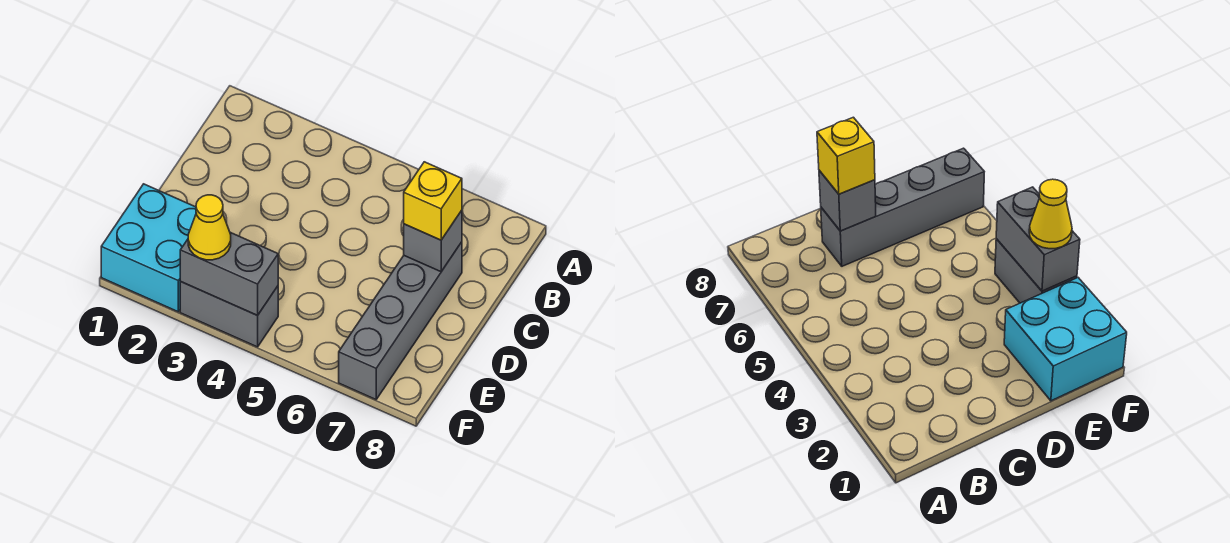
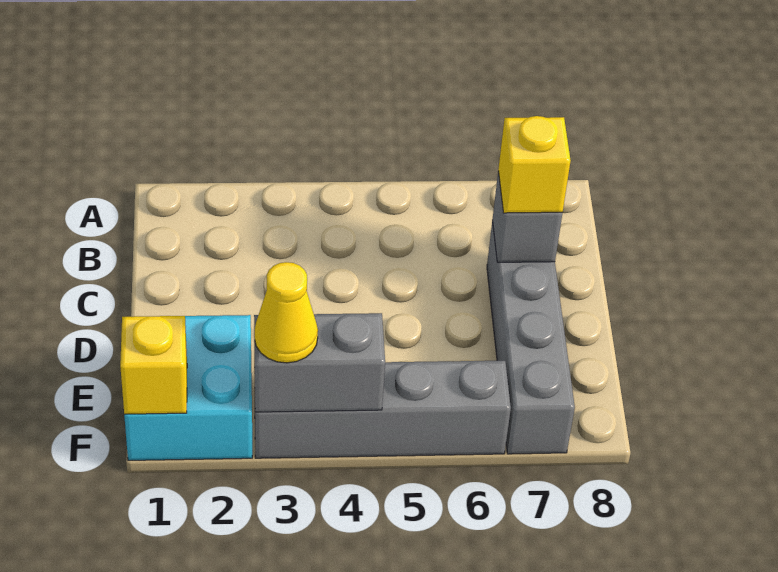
none -> yellow brick F1 level 2
grey brick F3:F4 level 1 -> grey brick F3:F6 level 1

